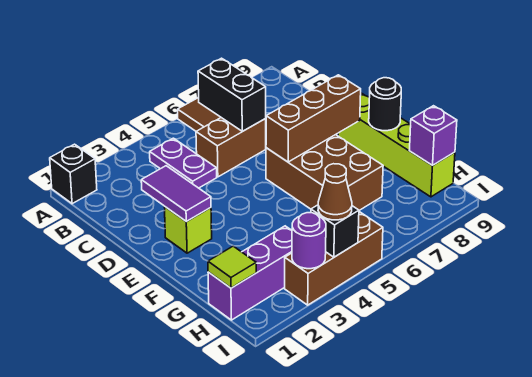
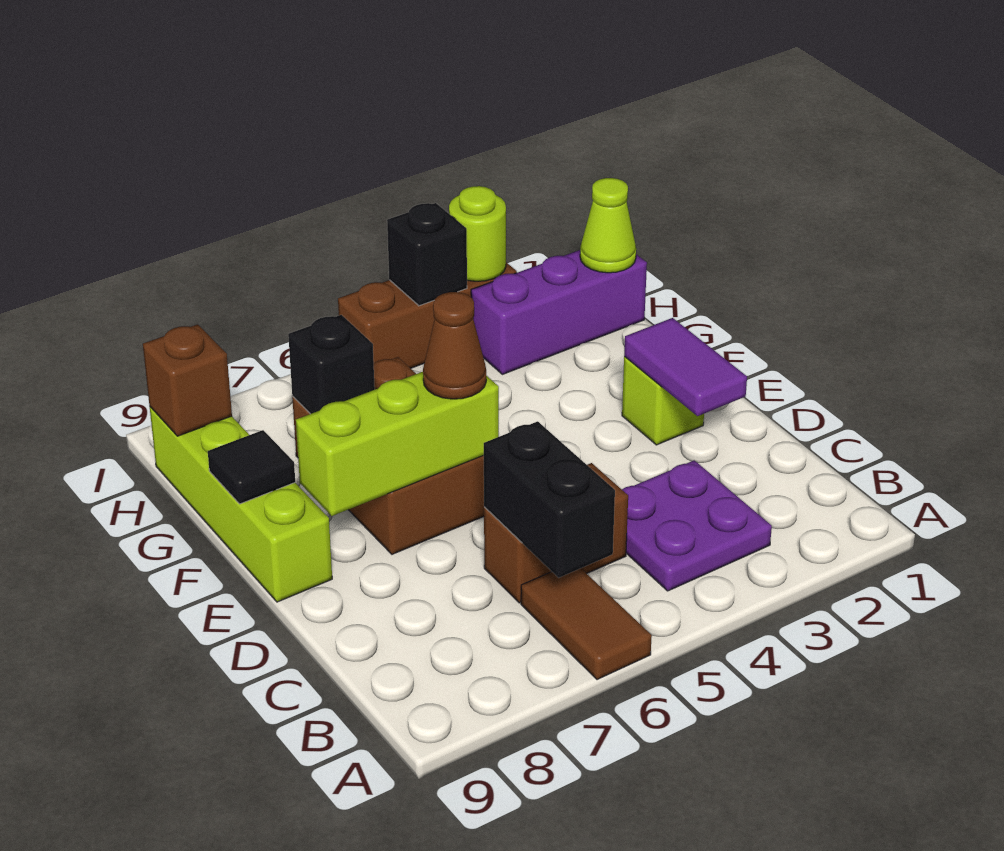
black brick A1 level 1 -> black brick G7 level 2
purple plate B4:C4 level 1 -> purple plate B3:C4 level 1
brown brick E6:E8 level 2 -> lime brick E6:E8 level 2
black round brick F9 level 2 -> black tile F9 level 2
lime tile H1 level 2 -> lime cone H1 level 2
purple brick H9 level 2 -> brown brick H9 level 2
purple round brick I3 level 2 -> lime round brick I3 level 2
brown cone I4 level 3 -> brown cone E6 level 3

